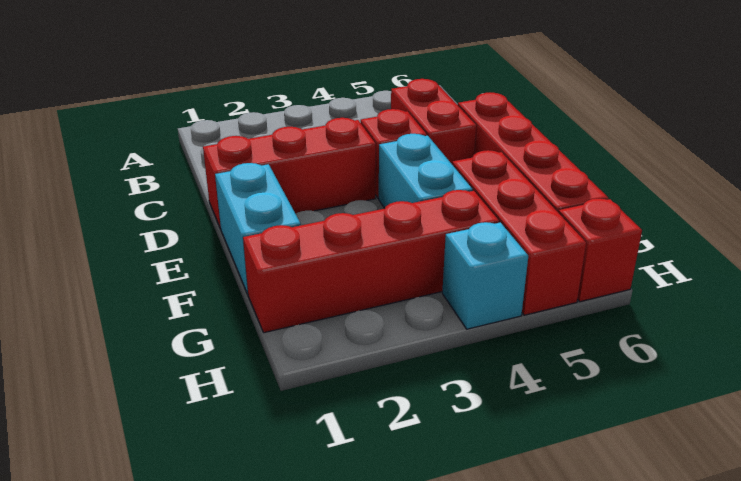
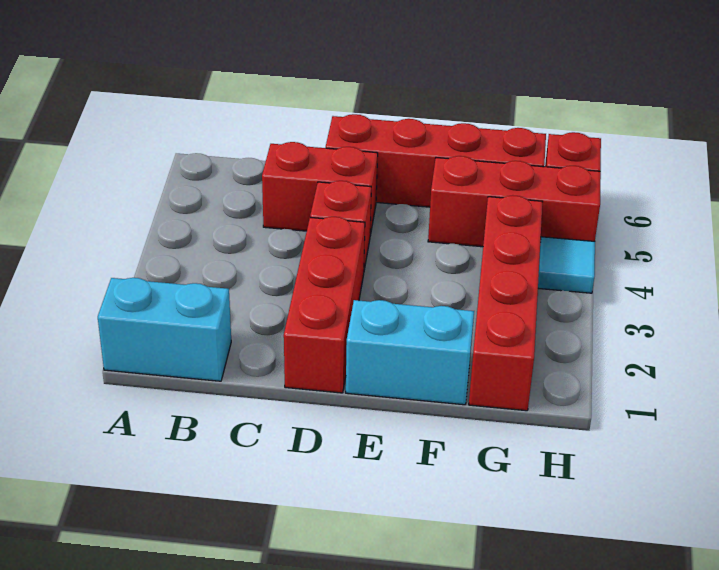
cyan brick E4:F4 level 1 -> cyan brick A1:B1 level 1
cyan brick H4 level 1 -> cyan tile H4 level 1

